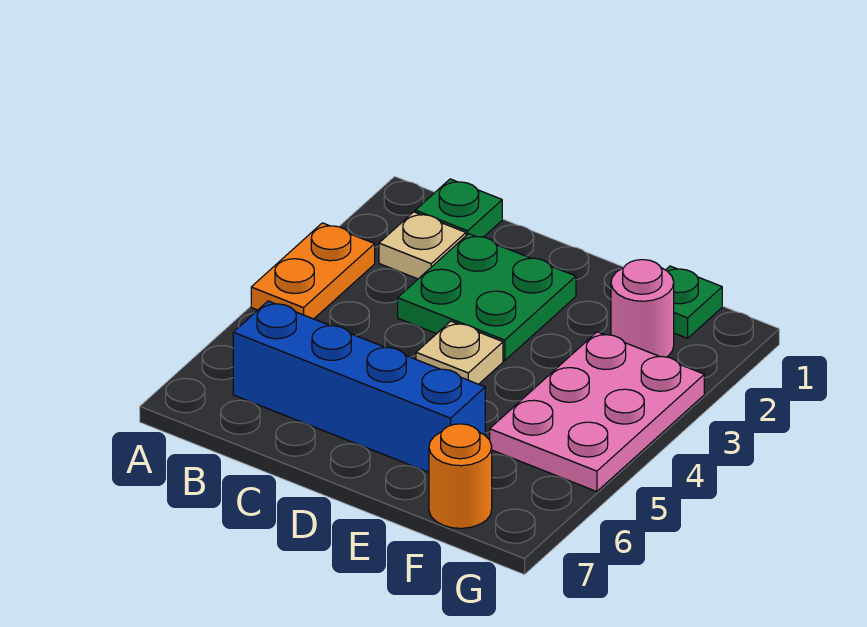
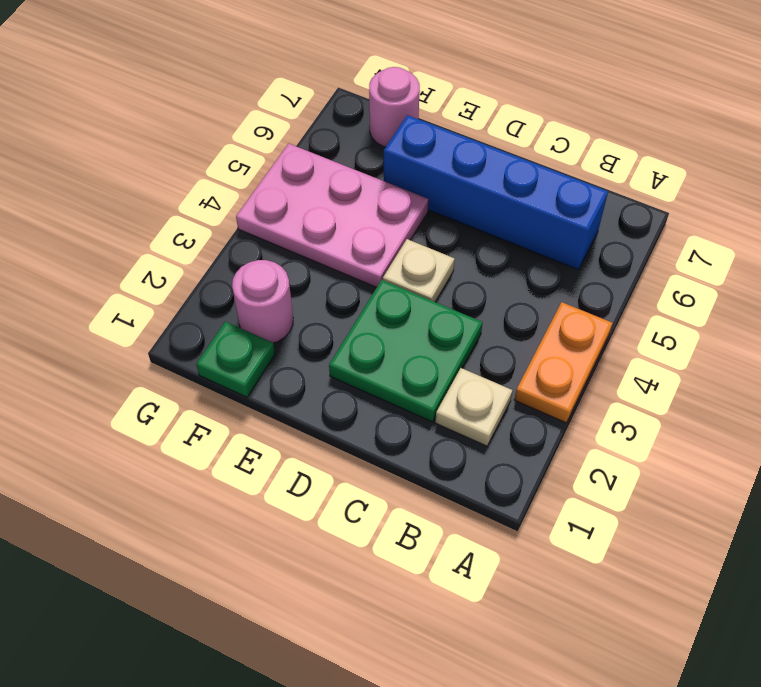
green plate B1 level 1 -> none
pink plate F3:G5 level 1 -> pink plate E4:G5 level 1
orange round brick F7 level 1 -> pink round brick F7 level 1

